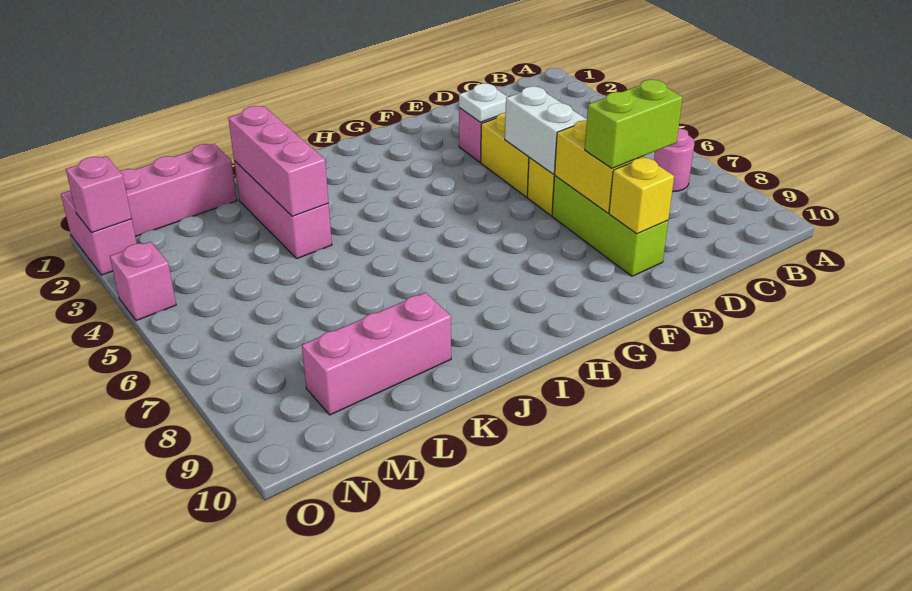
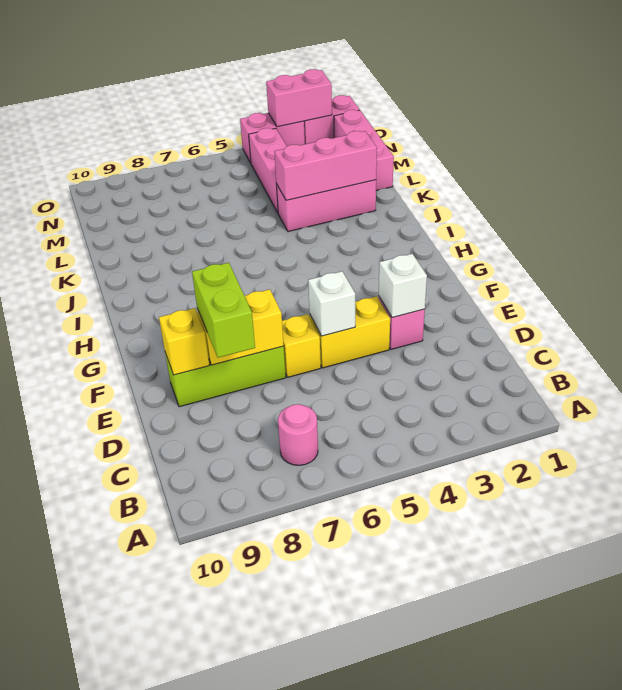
white plate E3 level 2 -> white brick E3 level 2
white brick E5:E6 level 2 -> white brick E5 level 2
pink brick K9:M9 level 1 -> pink brick L4:N4 level 1
pink brick O2 level 2 -> pink brick O2:O3 level 2
pink brick O4 level 1 -> pink brick O3:O4 level 1

